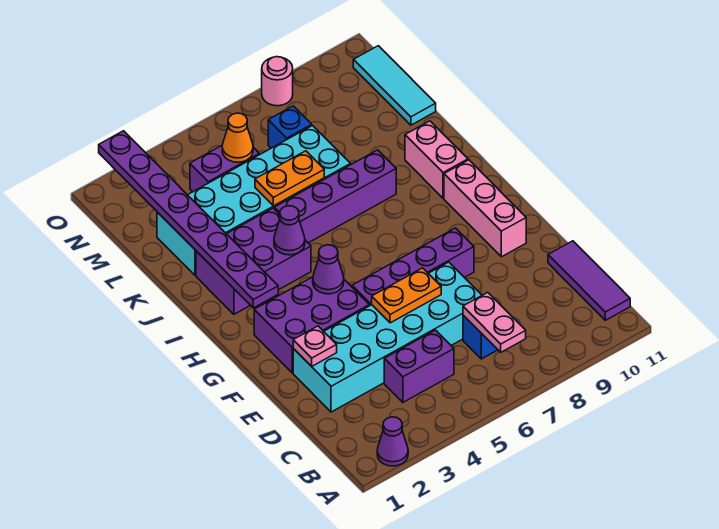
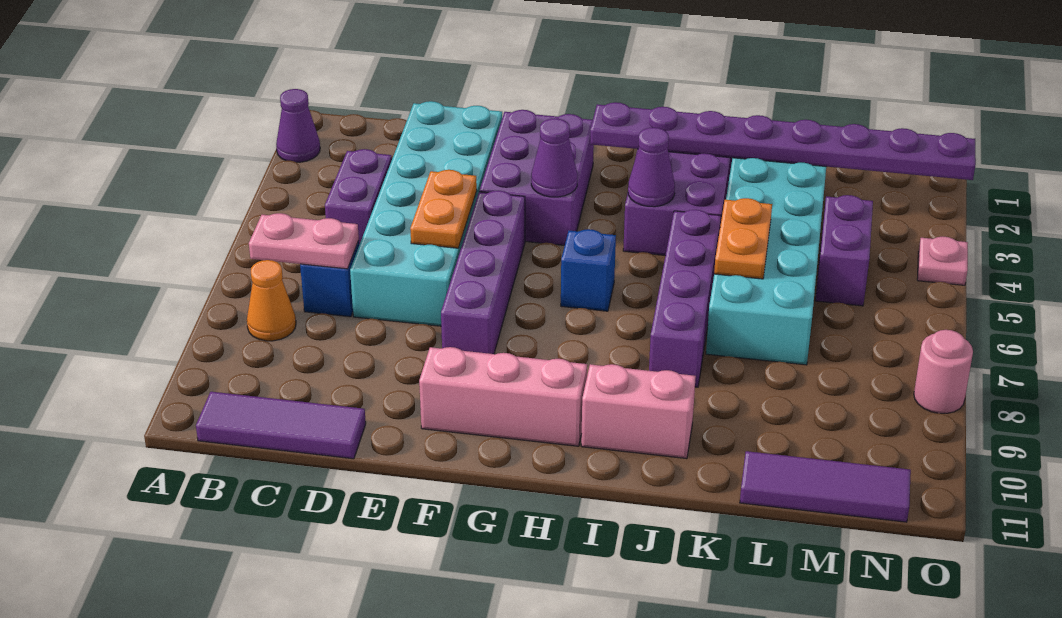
pink plate E2 level 2 -> pink plate O4 level 1
cyan tile L11:N11 level 1 -> purple tile L11:N11 level 1
orange cone M5 level 2 -> orange cone B8 level 1
blue brick M7 level 1 -> blue brick H6 level 1

